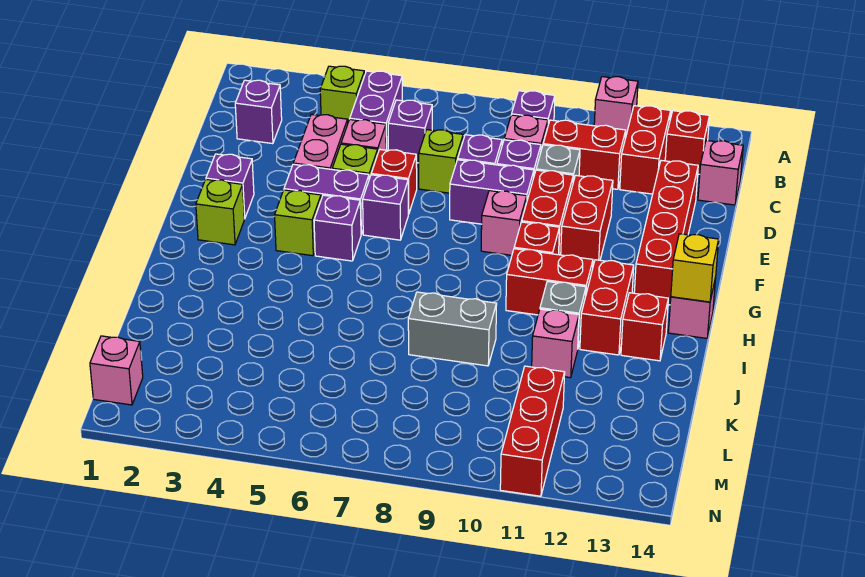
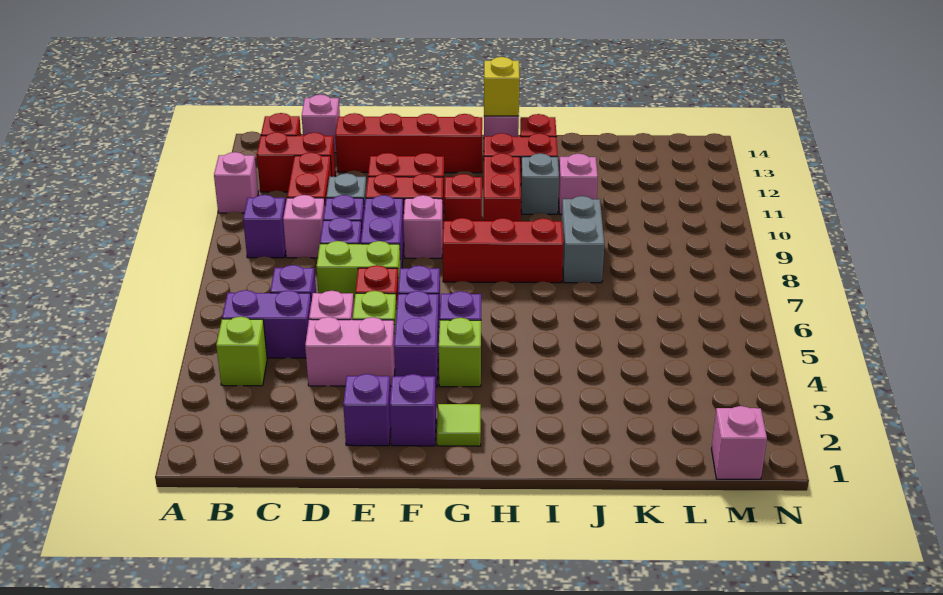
purple brick C2 level 1 -> purple brick E2 level 1
lime brick D7 level 1 -> lime brick D7:E7 level 1
lime brick G2 level 1 -> lime tile G2 level 1
red brick L11:N11 level 1 -> red brick G8:I8 level 1

